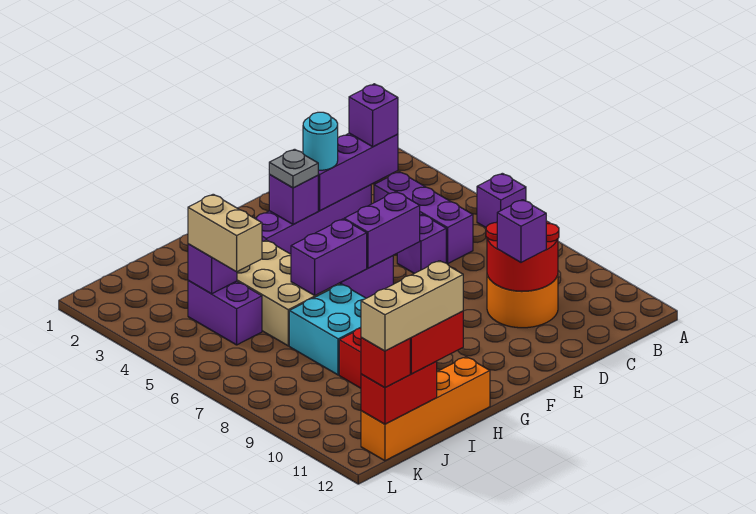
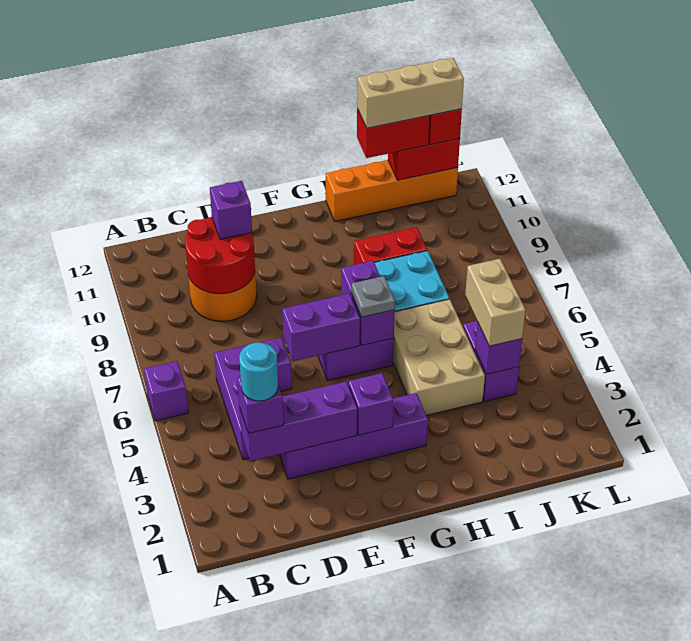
cyan round brick E3 level 3 -> cyan round brick C3 level 4
grey plate F3 level 3 -> grey plate G6 level 3
purple brick G6:H6 level 2 -> purple brick G6:G7 level 2

